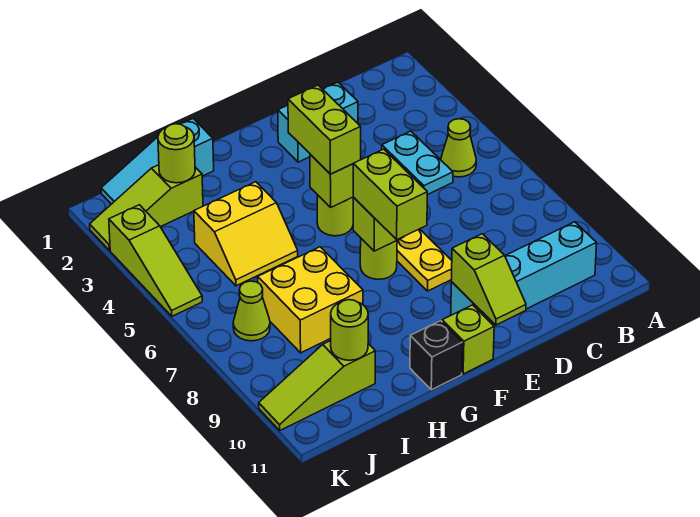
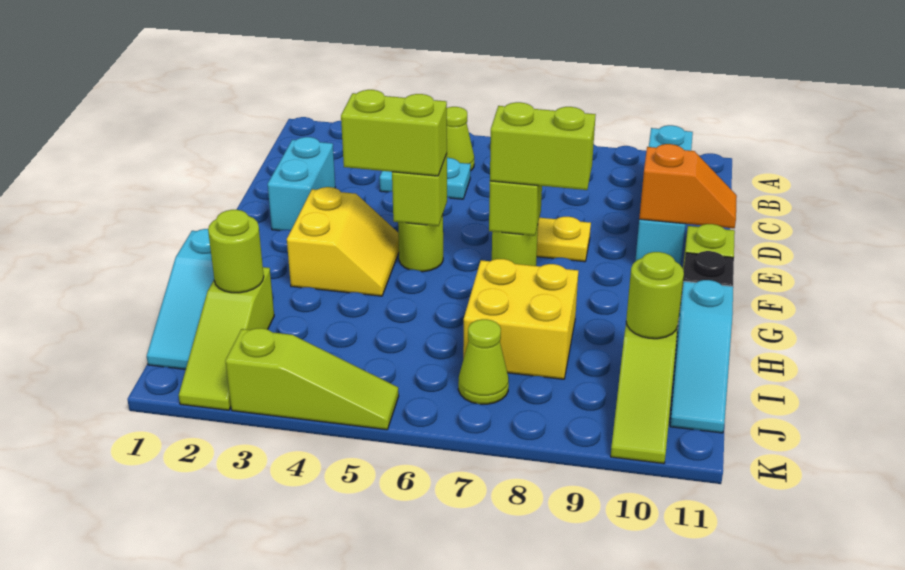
lime slope E10:E11 level 2 top 10 -> orange slope E10:E11 level 2 top 10
yellow slope H4:I5 level 1 top 4 -> yellow slope F3:G4 level 1 top 3
none -> cyan slope H11:J11 level 1 top H

